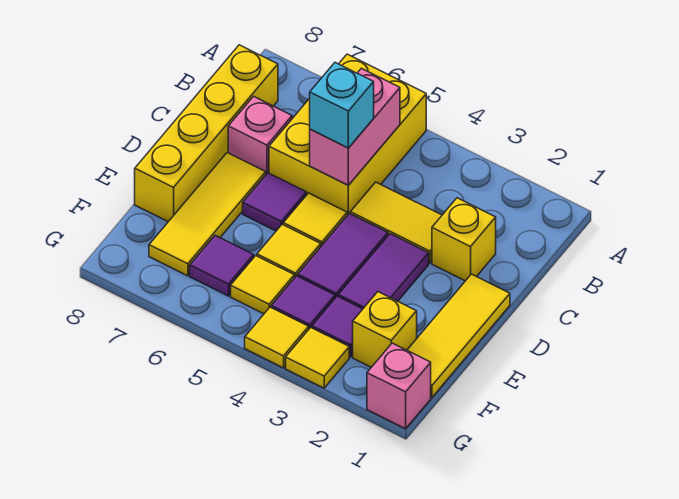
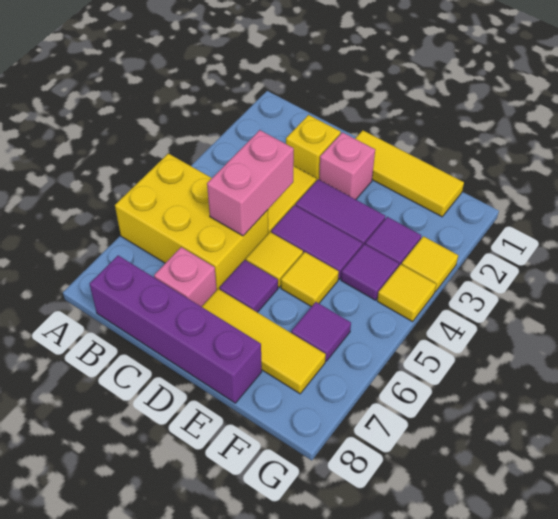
pink brick B5:C5 level 2 -> pink brick C4:C5 level 2
yellow brick B8:E8 level 1 -> purple brick B8:E8 level 1
cyan brick C5 level 3 -> none
yellow brick F2 level 1 -> none
yellow tile F5 level 1 -> none
pink brick G1 level 1 -> pink brick D2 level 1

